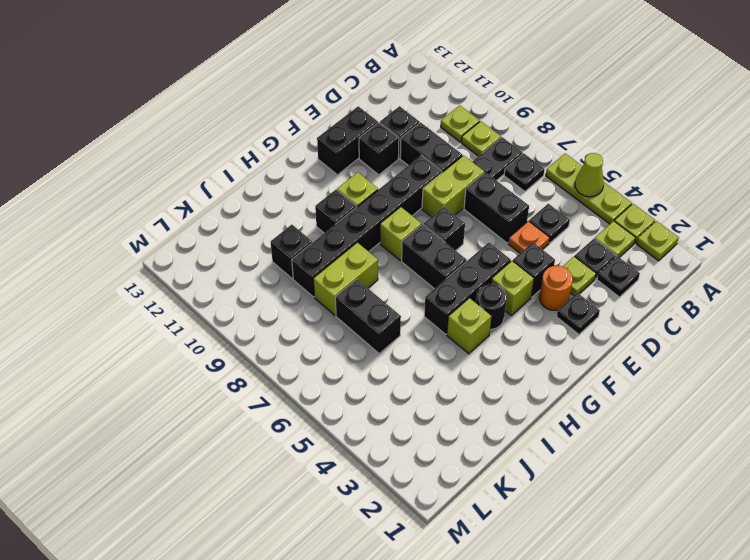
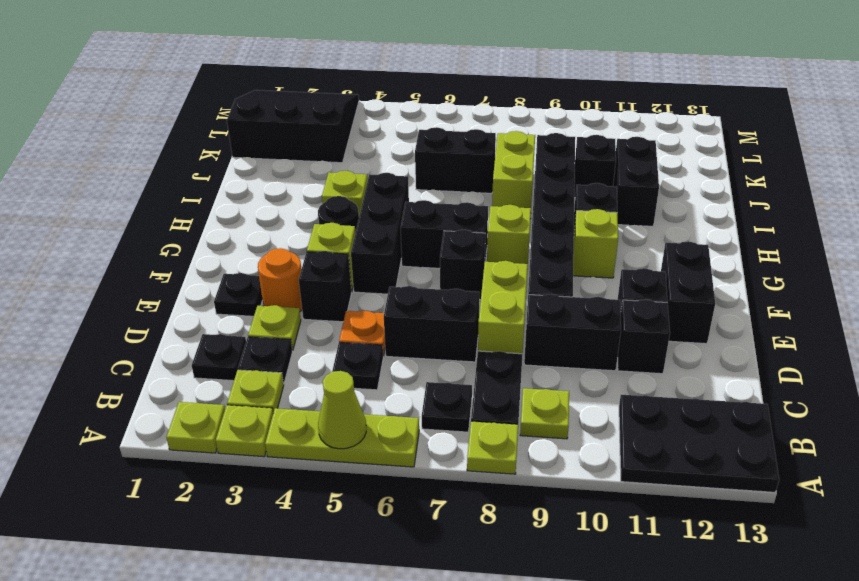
none -> black plate A11:B13 level 1
lime plate B10 level 1 -> lime plate A8 level 1
none -> black brick I11:J11 level 1
none -> black slope K1:M3 level 1 top K

